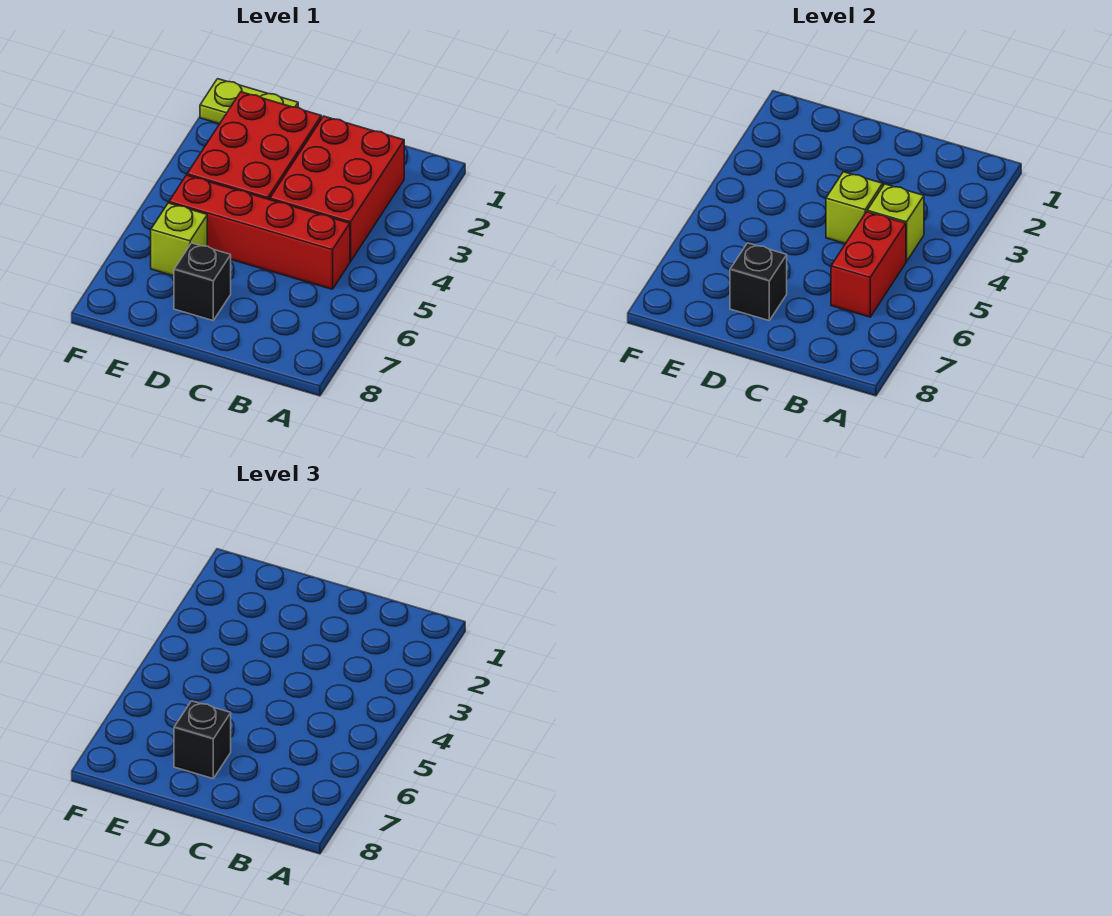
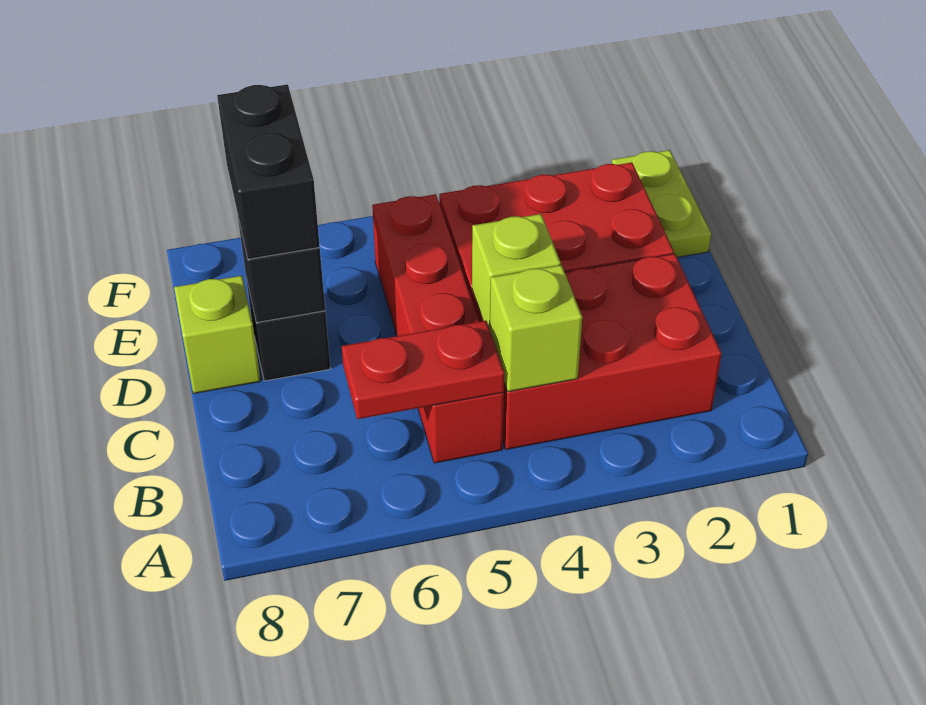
red brick B5:B6 level 2 -> red plate B5:B6 level 2
black brick D7 level 3 -> black brick D7:E7 level 3
lime brick E6 level 1 -> lime brick D8 level 1

